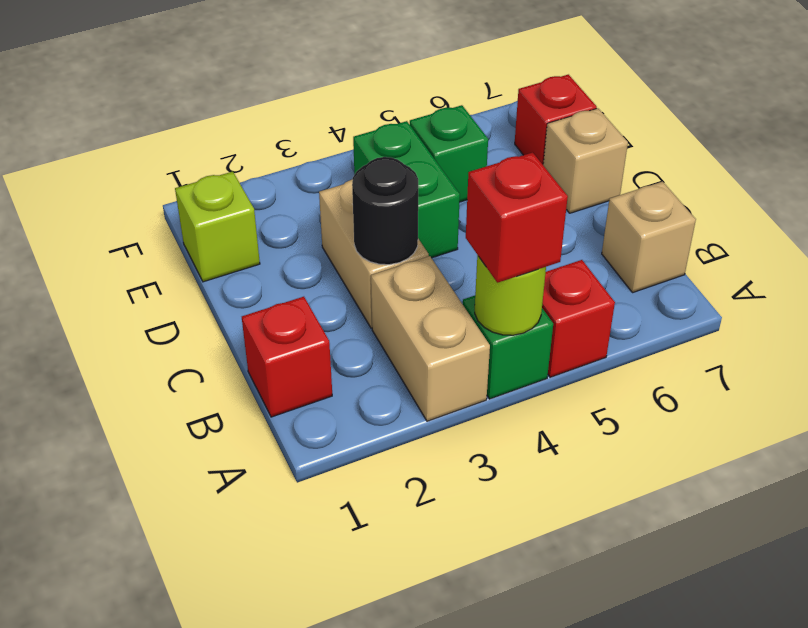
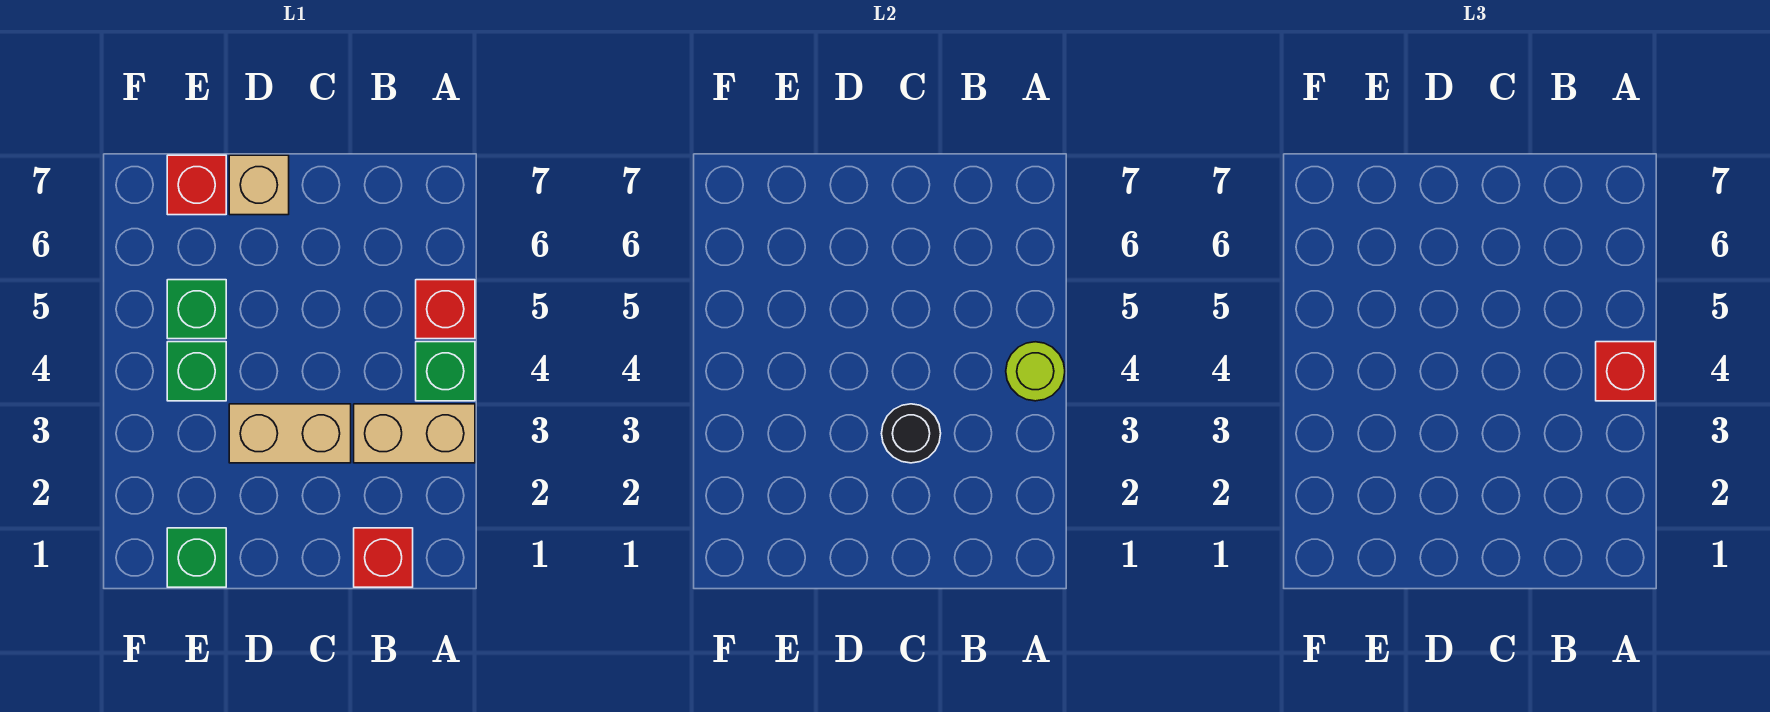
tan brick B7 level 1 -> none
green brick D4:E4 level 1 -> green brick E4 level 1
lime brick E1 level 1 -> green brick E1 level 1

